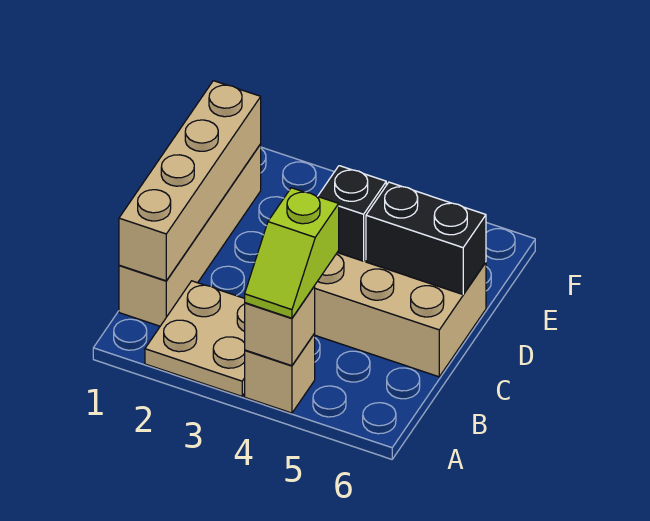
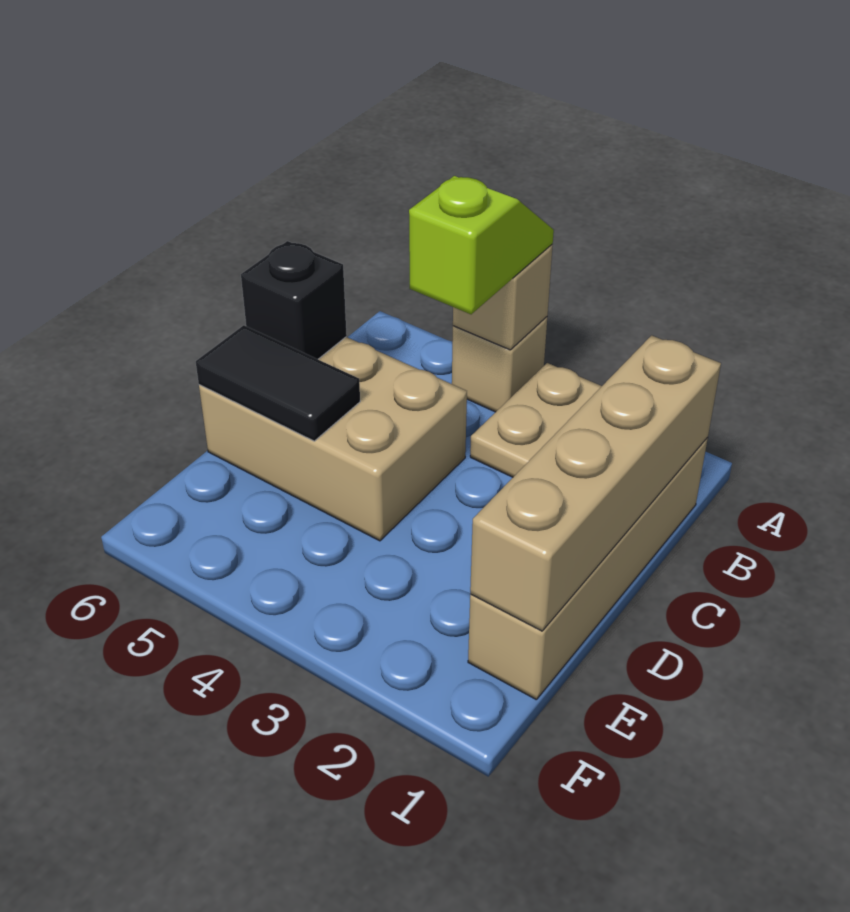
black brick D4 level 2 -> black brick C6 level 2
black brick D5:D6 level 2 -> black tile D5:D6 level 2

